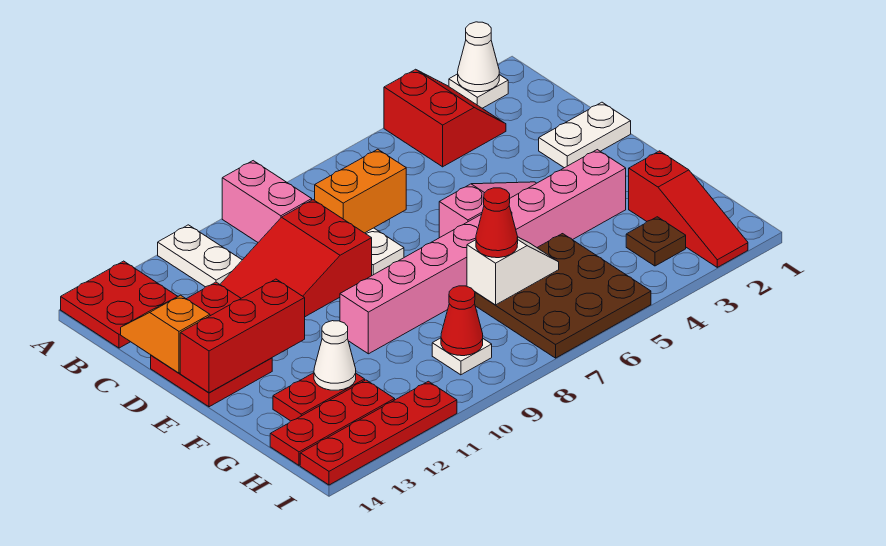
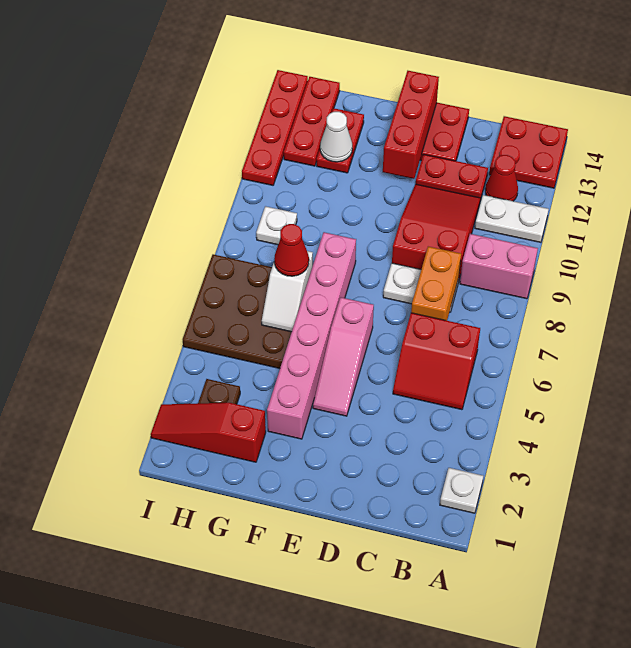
white cone A2 level 2 -> none
red slope A3:B4 level 1 top 4 -> red slope B5:C6 level 1 top 6
orange slope C14:D14 level 2 top D -> none
white plate D1:D2 level 1 -> none
pink brick F3:F10 level 1 -> pink brick F3:F8 level 1
red cone H9 level 2 -> red cone B12 level 1

